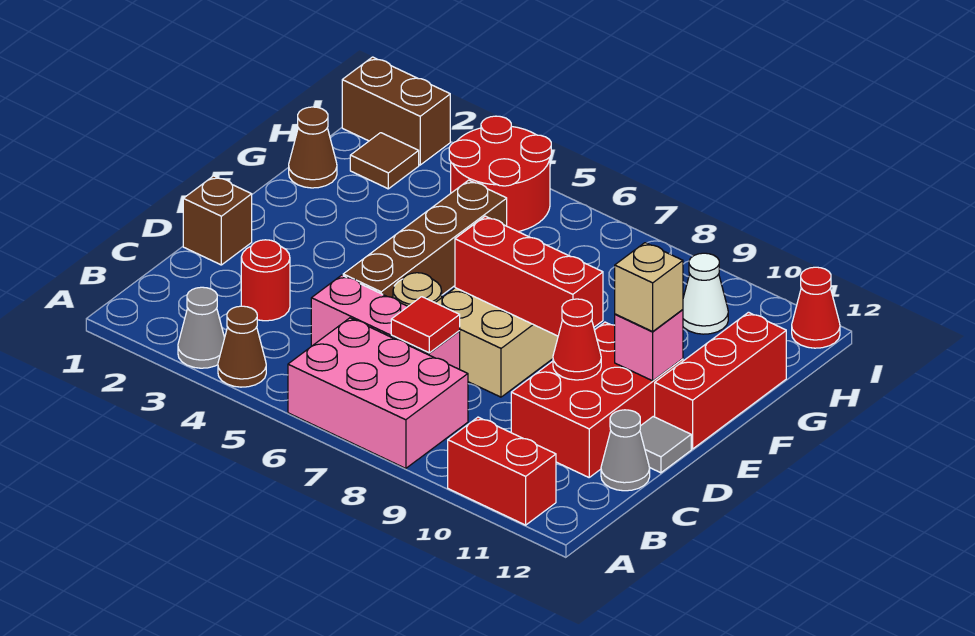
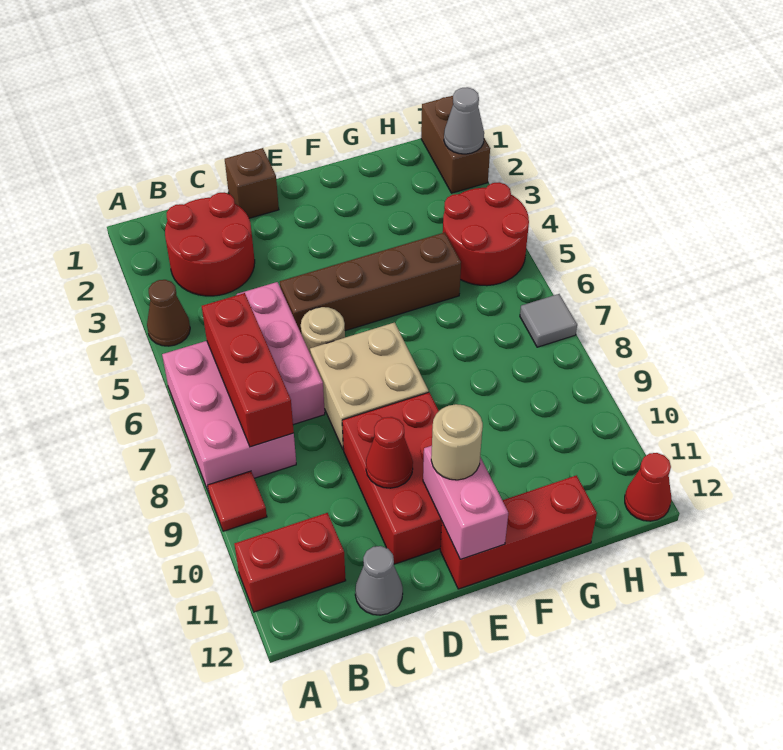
grey cone A3 level 1 -> grey cone I2 level 2
red brick A10:A11 level 1 -> red brick A11:B11 level 1
red round brick C3 level 1 -> red round brick B2:C3 level 1
red tile C7 level 2 -> red tile A9 level 1
red brick C10:E11 level 1 -> red brick D9:E11 level 1
grey tile D12 level 1 -> grey tile I7 level 1
red brick E7:E9 level 2 -> red brick B6:B8 level 2
pink brick E11 level 2 -> pink brick E11:E12 level 2
tan brick E11 level 3 -> tan round brick E11 level 3
brown cone G1 level 1 -> none
brown tile H2 level 1 -> none
white cone H10 level 1 -> none

